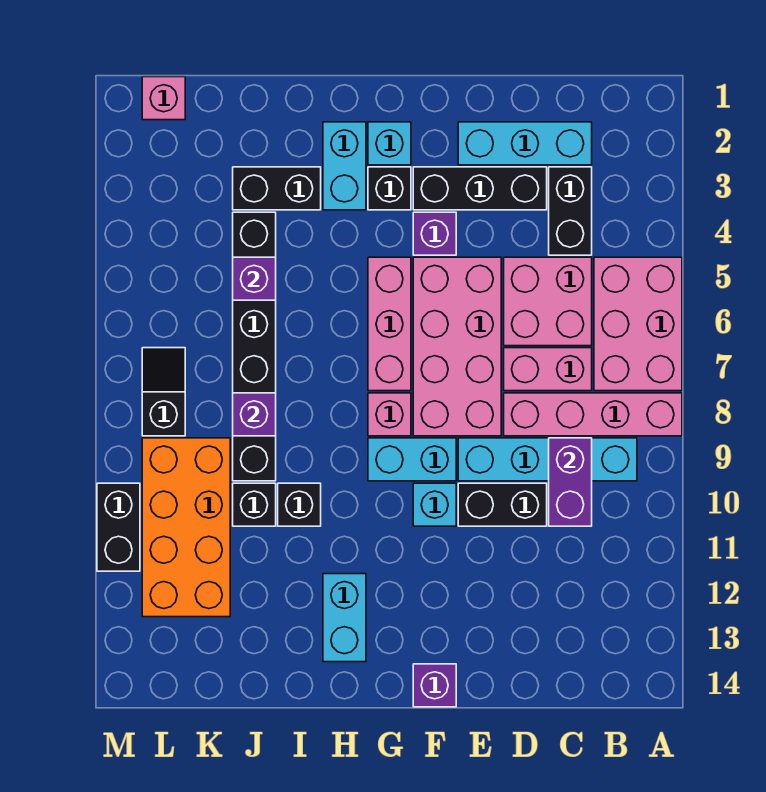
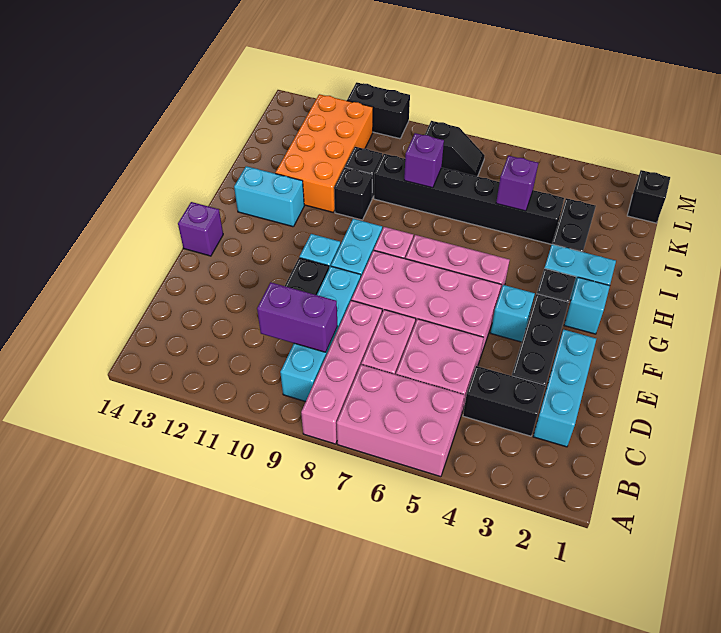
purple brick F4 level 1 -> cyan brick F4 level 1
orange brick K9:L12 level 1 -> orange brick I11:L12 level 1
pink brick L1 level 1 -> black brick L1 level 1

